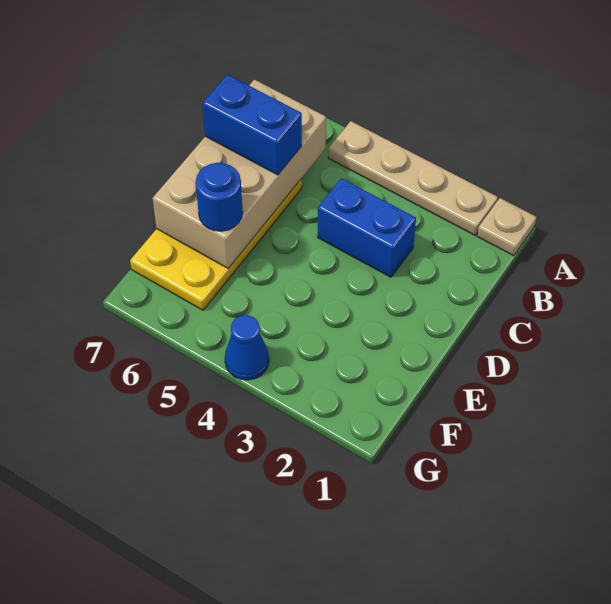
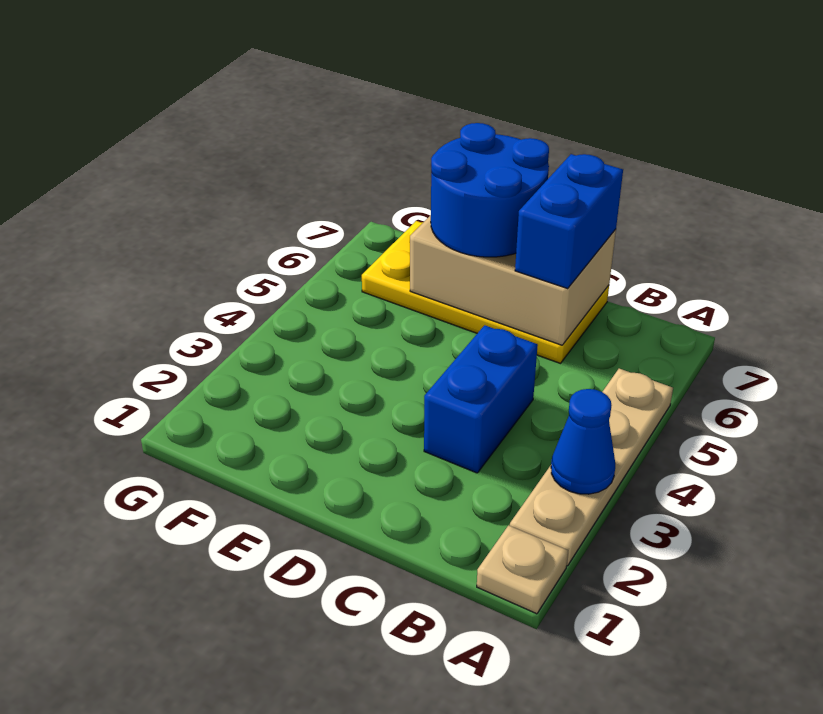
tan brick B6:E7 level 2 -> tan brick C6:E7 level 2
blue round brick E6 level 3 -> blue round brick D6:E7 level 3
blue cone G4 level 1 -> blue cone A3 level 2

